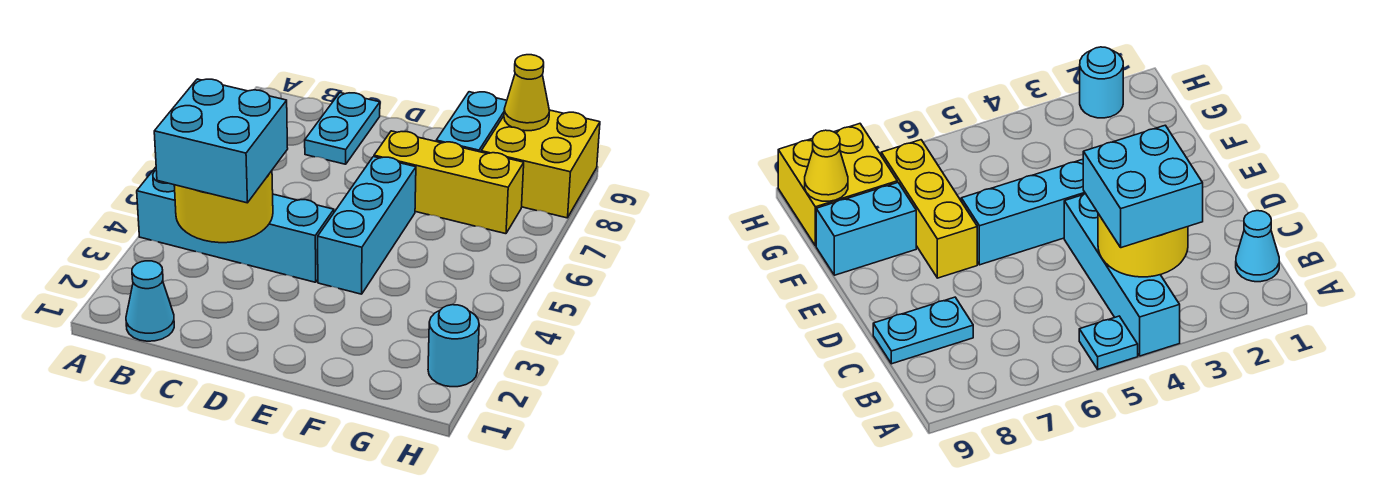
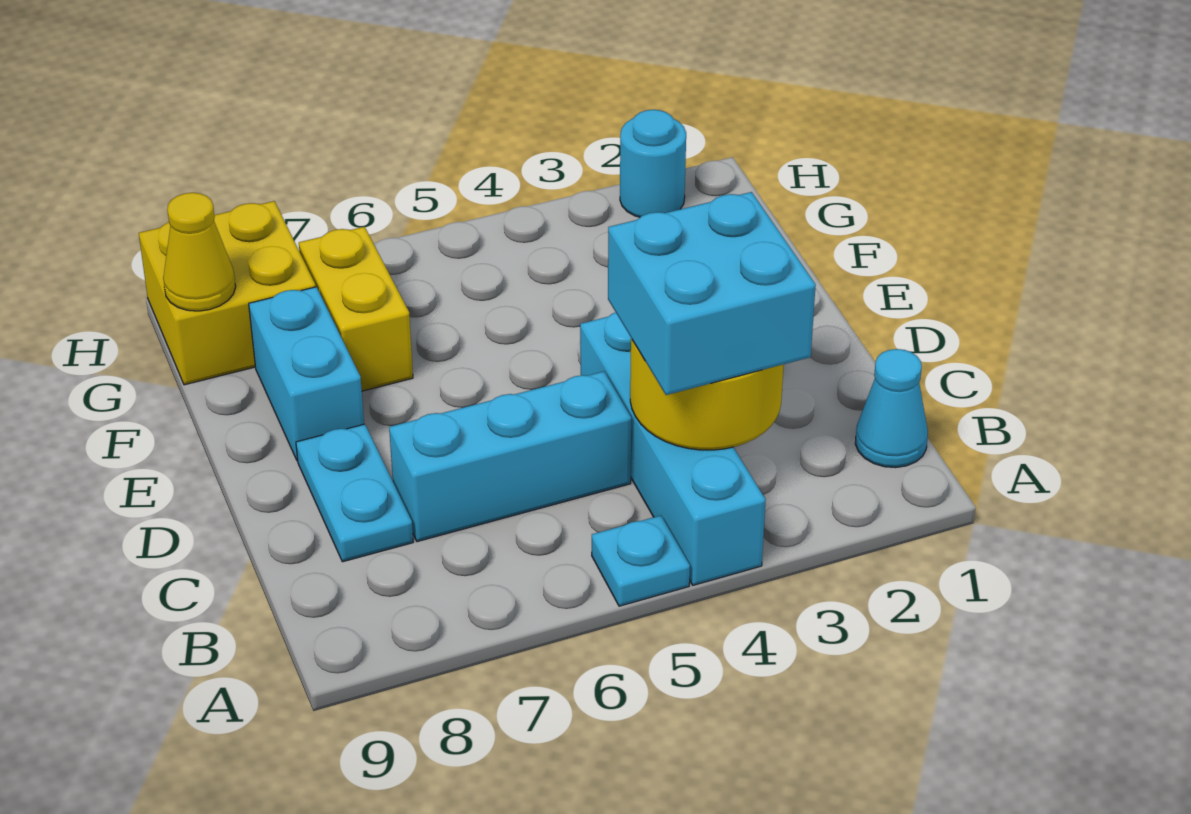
cyan plate C8:C9 level 1 -> cyan plate C8:D8 level 1
cyan brick E4:E6 level 1 -> cyan brick C5:C7 level 1
yellow brick E7:G7 level 1 -> yellow brick F7:G7 level 1
cyan brick F8:F9 level 1 -> cyan brick E8:F8 level 1

